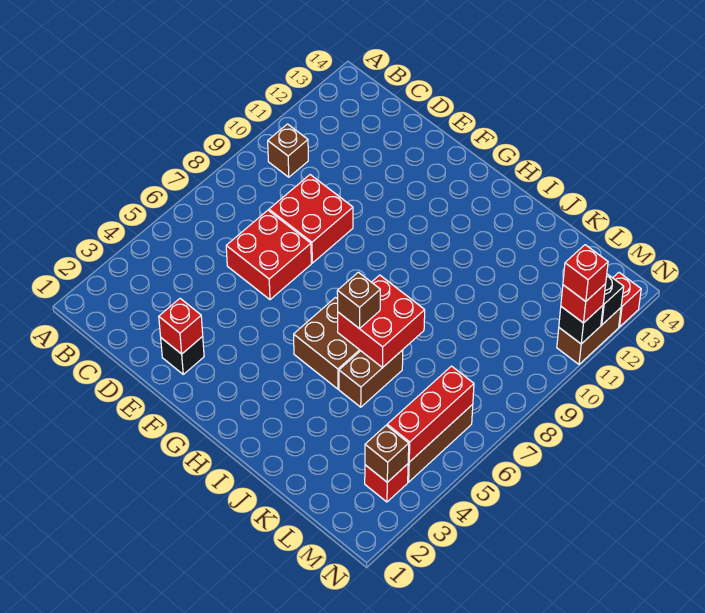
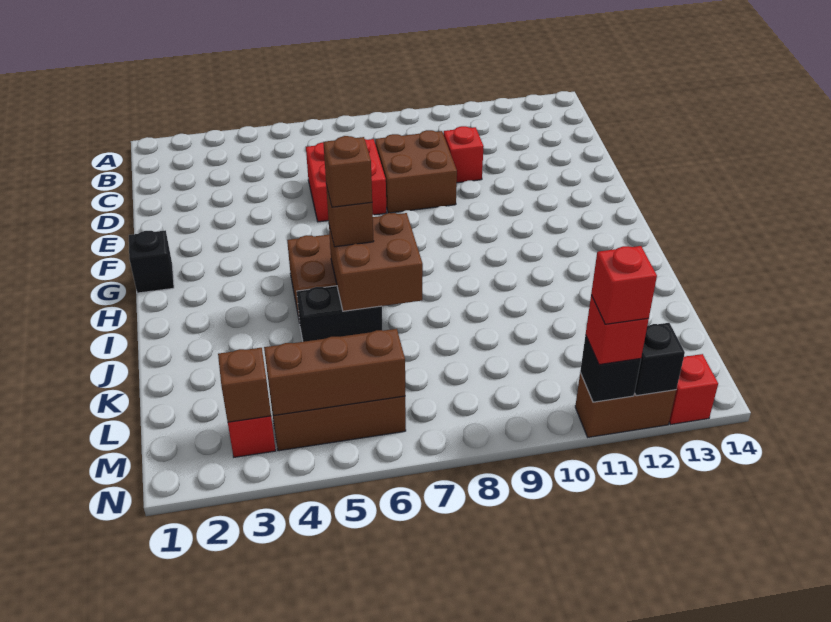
brown brick B10 level 1 -> brown brick I6 level 4
red brick D8:E9 level 1 -> brown brick D8:E9 level 1
black brick E2 level 1 -> black brick G1 level 1
red brick E2 level 2 -> red brick D10 level 1
red brick I6:J7 level 2 -> brown brick I6:J7 level 2
brown brick J5:J6 level 1 -> black brick J5:J6 level 1
red brick M4:M6 level 2 -> brown brick M4:M6 level 2

